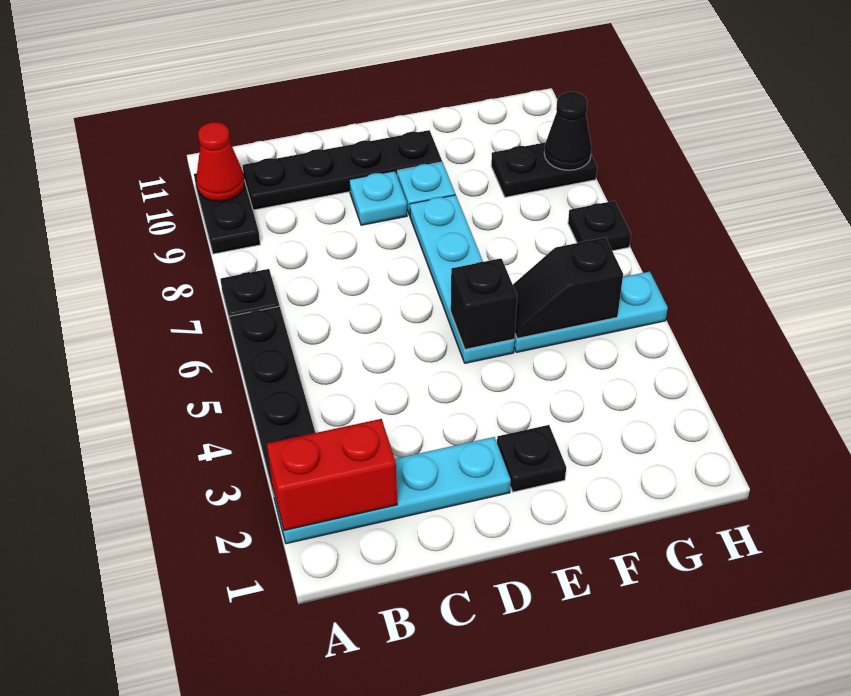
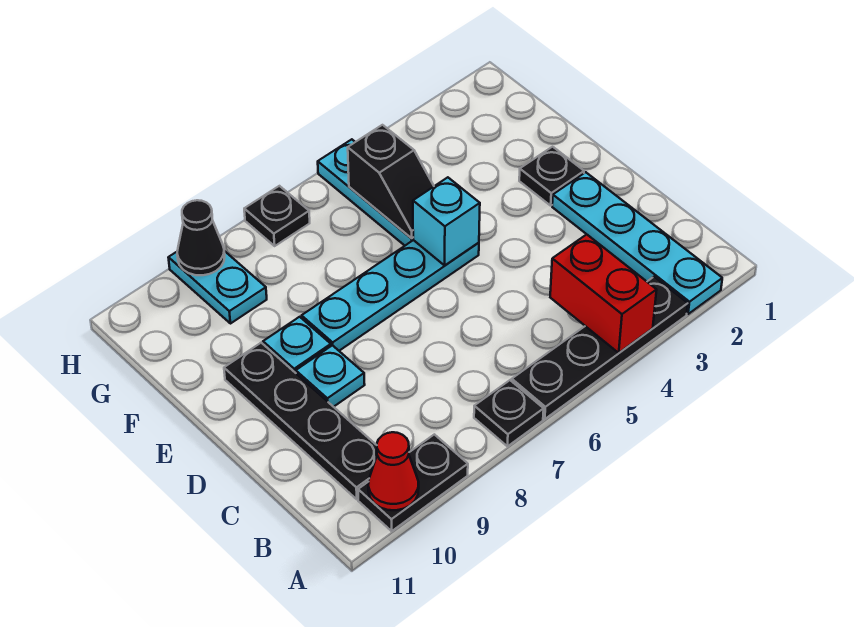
red brick A2:B2 level 2 -> red brick A4:B4 level 2
black brick E5 level 2 -> cyan brick E5 level 2
black plate G9:H9 level 1 -> cyan plate G9:H9 level 1

